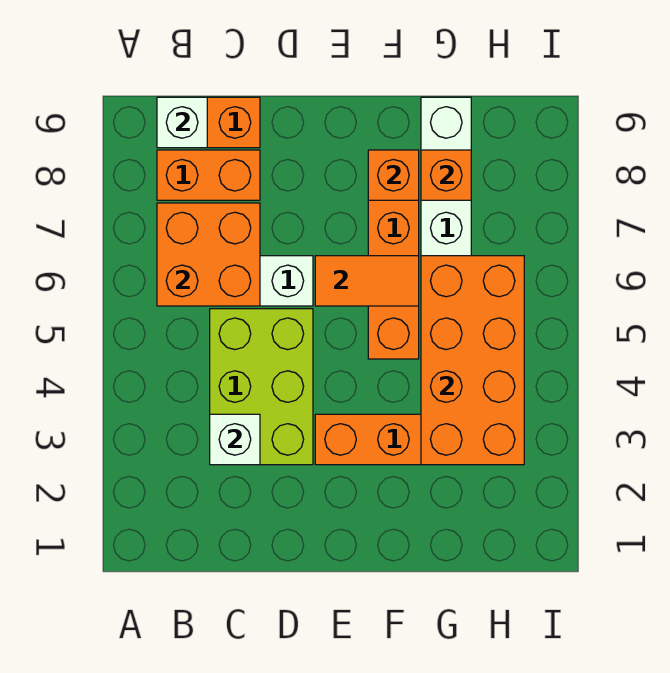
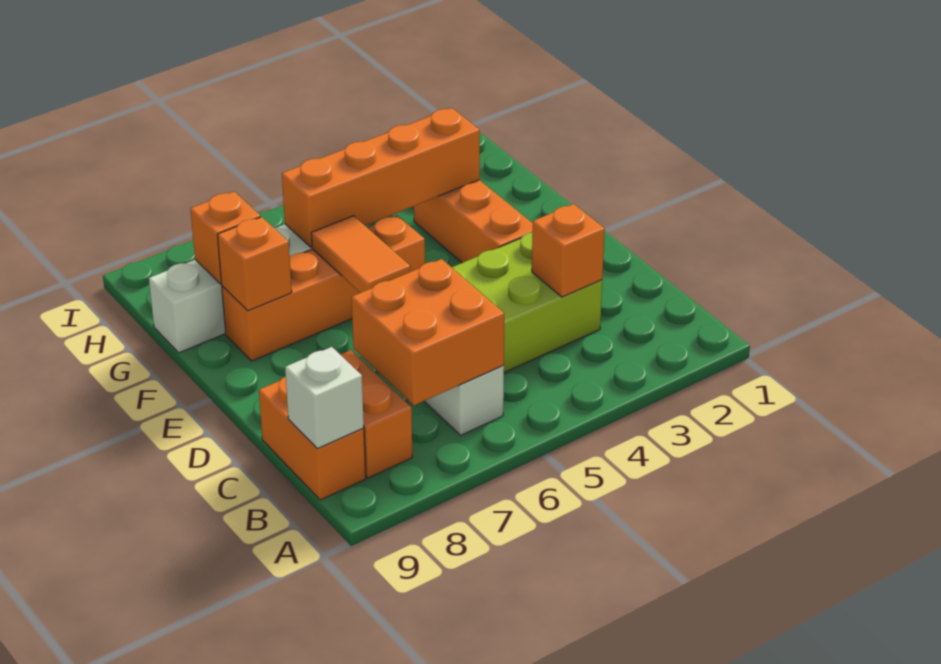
white brick C3 level 2 -> orange brick C3 level 2
orange brick G3:H6 level 2 -> orange brick G3:G6 level 2

